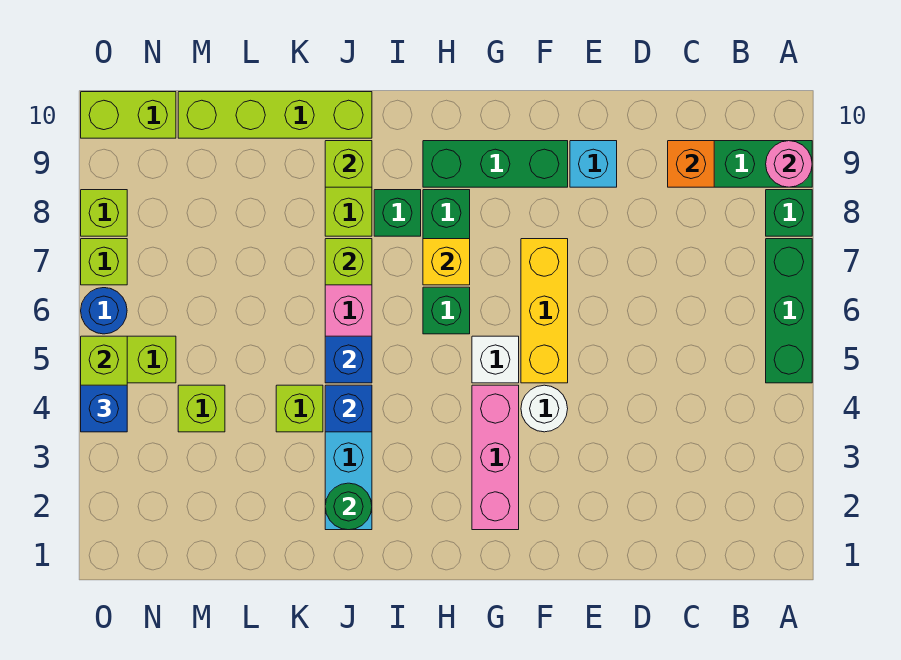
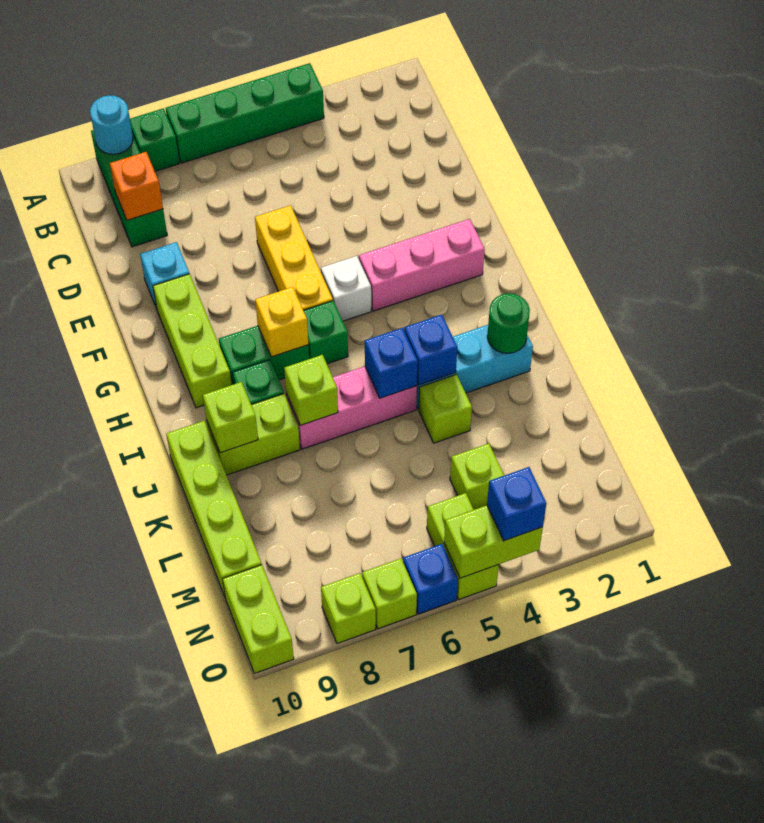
green brick A5:A7 level 1 -> green brick A4:A7 level 1
pink round brick A9 level 2 -> cyan round brick A9 level 2
white round brick F4 level 1 -> none
yellow brick F5:F7 level 1 -> yellow brick E6:G6 level 1
green brick F9:H9 level 1 -> lime brick F9:H9 level 1
blue round brick O6 level 1 -> blue brick O6 level 1

